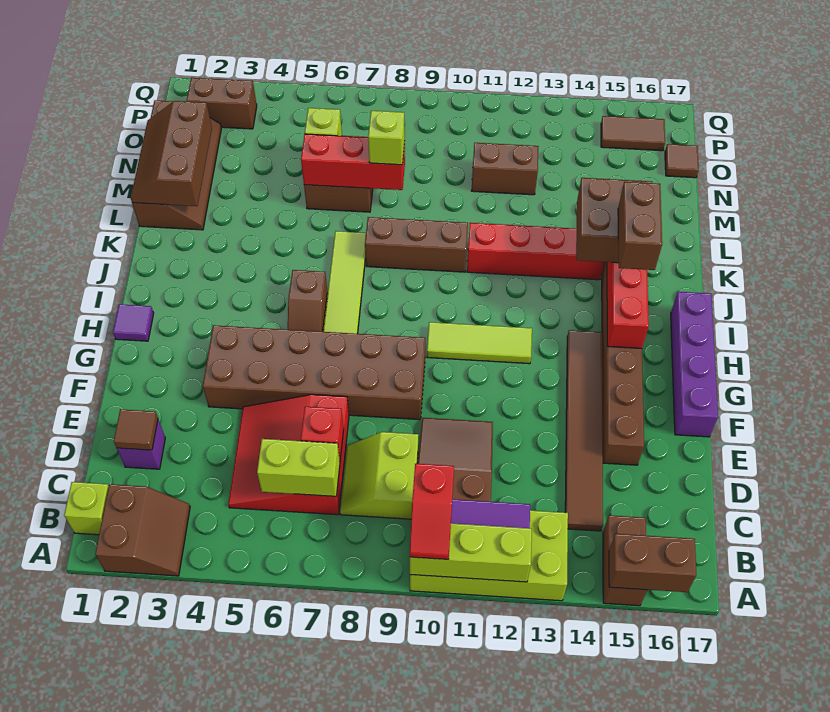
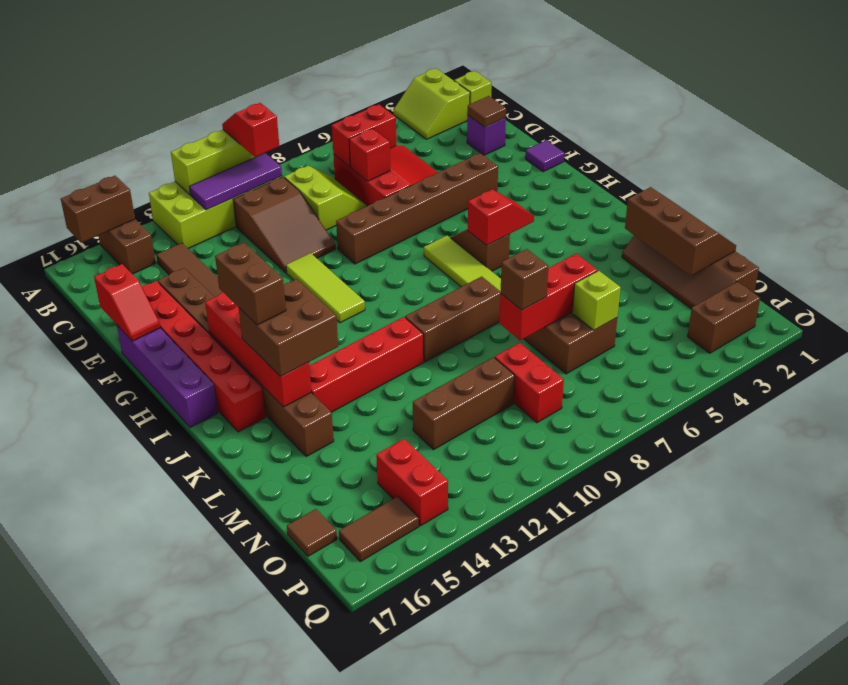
brown slope A2:B3 level 1 top 2 -> lime slope A2:B3 level 1 top 2
lime brick C6:C7 level 2 -> red brick C6:C7 level 2
none -> red brick E16:J16 level 1
none -> red slope E17:F17 level 2 top E
brown brick F4:G9 level 1 -> brown brick F4:F9 level 1
purple tile H1 level 1 -> purple tile F1 level 1
lime tile H10:H12 level 1 -> lime tile F11:H11 level 1
none -> red slope I5:I6 level 2 top 6
lime brick M8 level 3 -> brown brick M8 level 3
none -> red brick N9:O9 level 1
brown brick N11:N12 level 1 -> brown brick N10:N12 level 1
none -> red brick O14:P14 level 1

